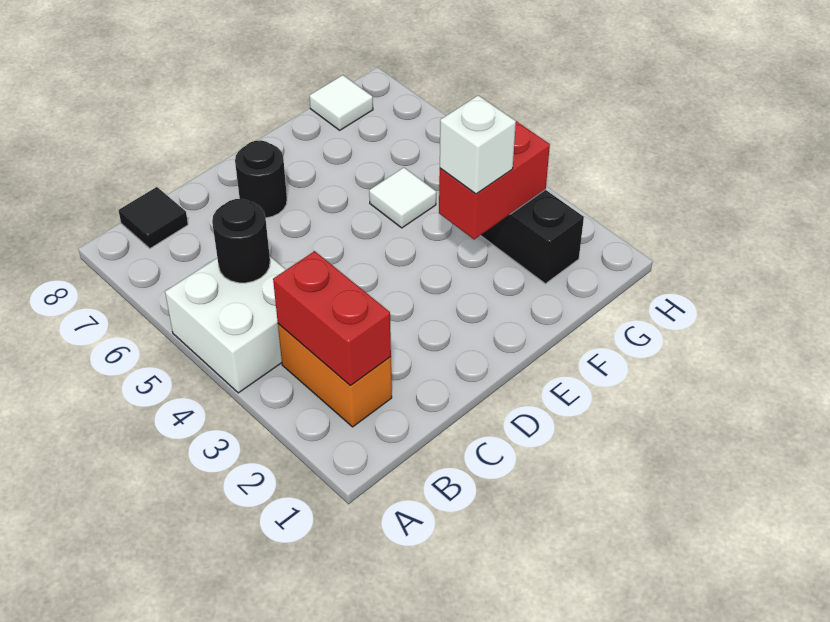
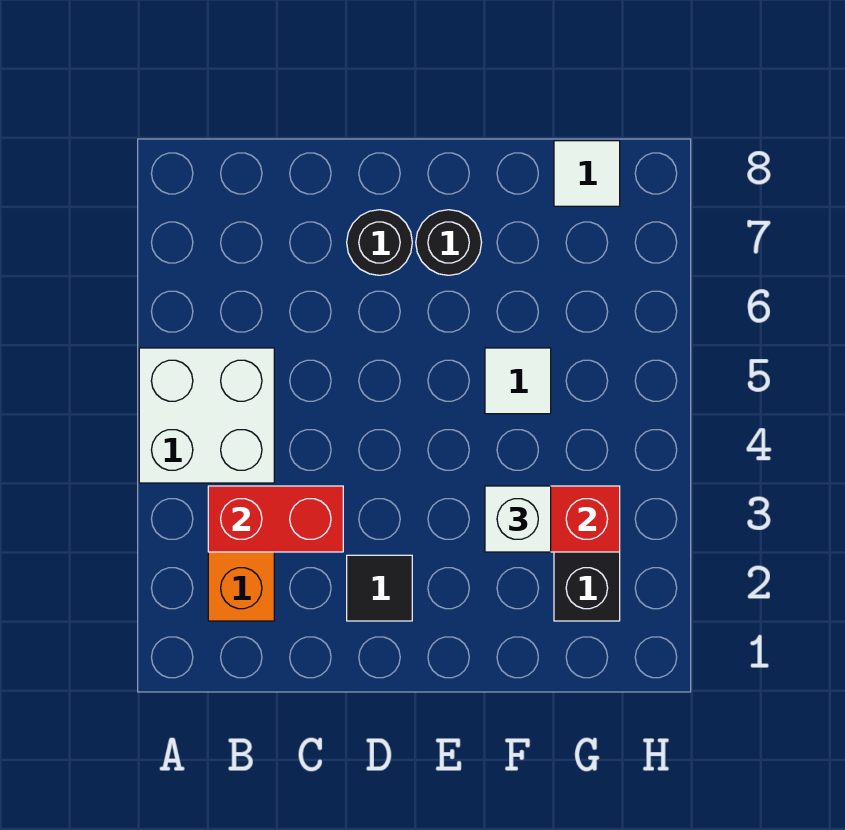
red brick B2:B3 level 2 -> red brick B3:C3 level 2
black round brick B5 level 2 -> black round brick E7 level 1
black tile B8 level 1 -> black tile D2 level 1

